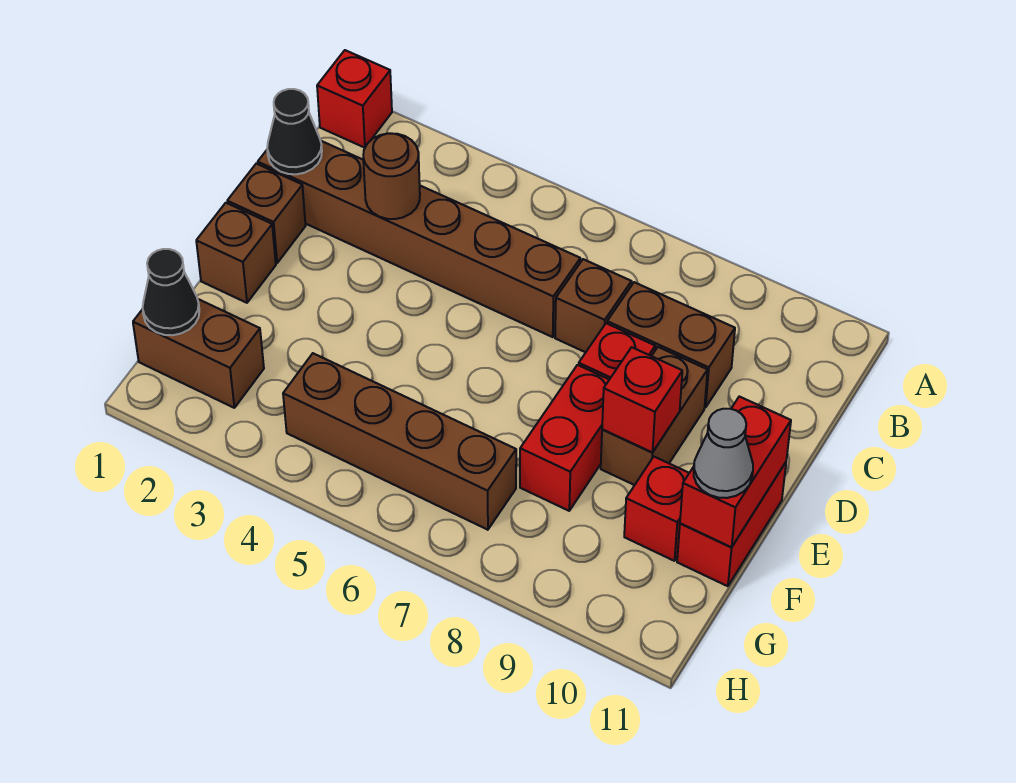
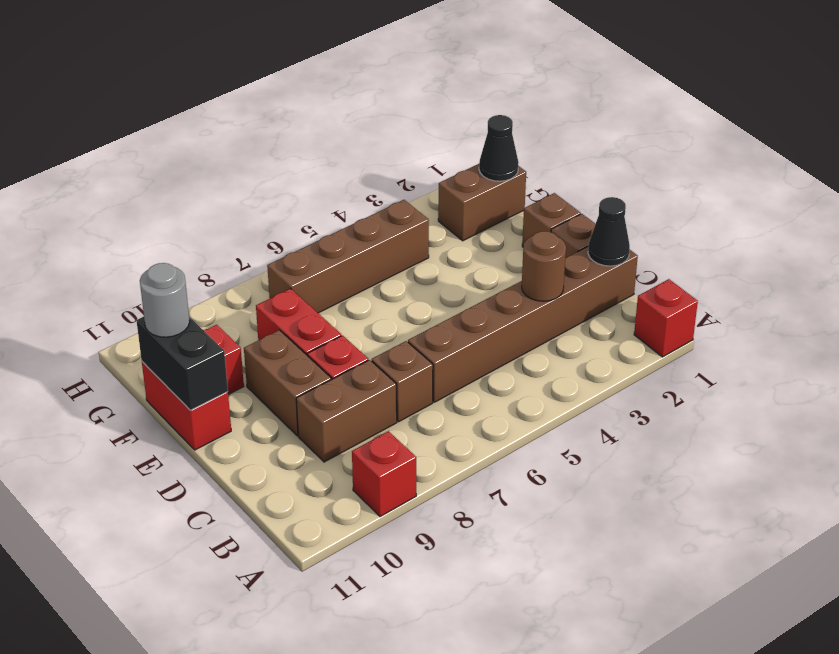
red brick E9 level 2 -> red brick A9 level 1
red brick E11:F11 level 2 -> black brick E11:F11 level 2
grey cone F11 level 3 -> grey round brick F11 level 3

